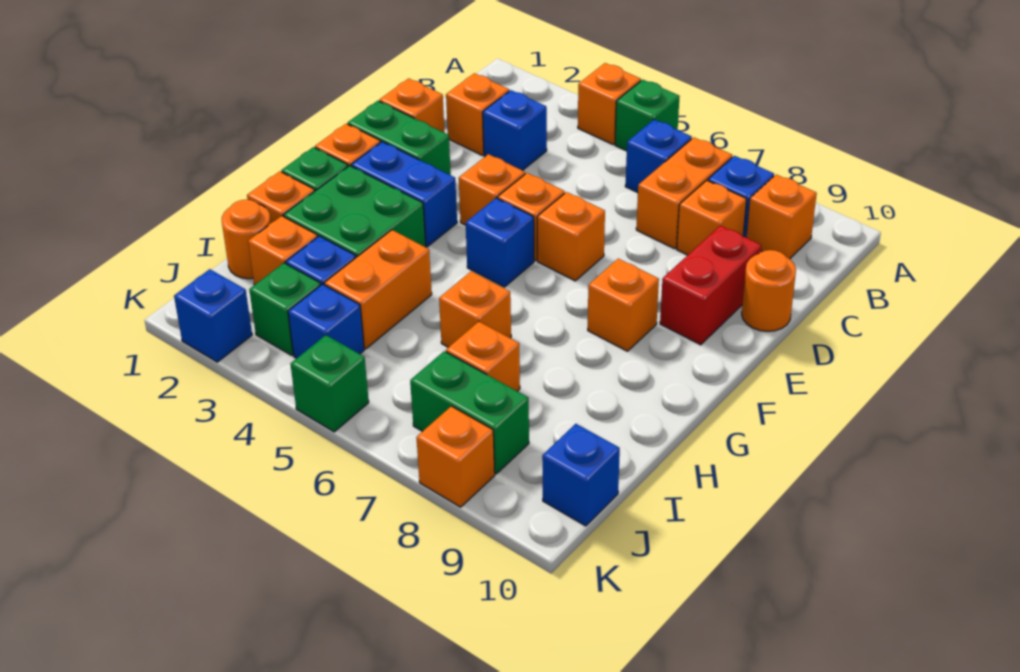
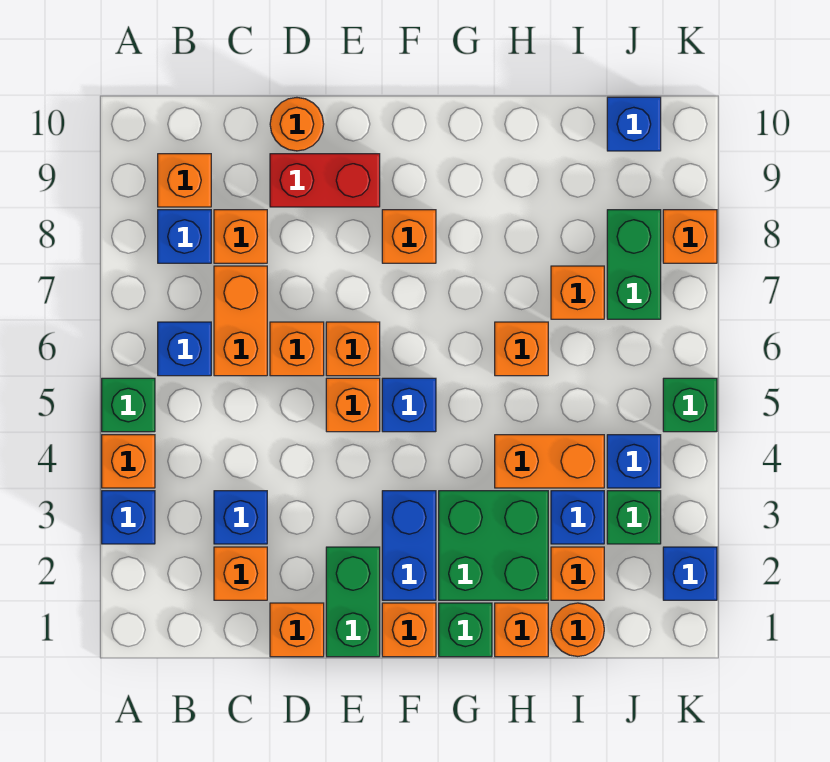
none -> blue brick A3 level 1
orange brick B7:C7 level 1 -> orange brick C6:C7 level 1
orange brick E4 level 1 -> orange brick D6 level 1

